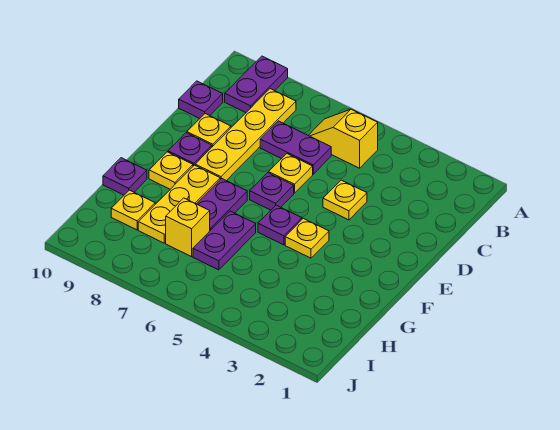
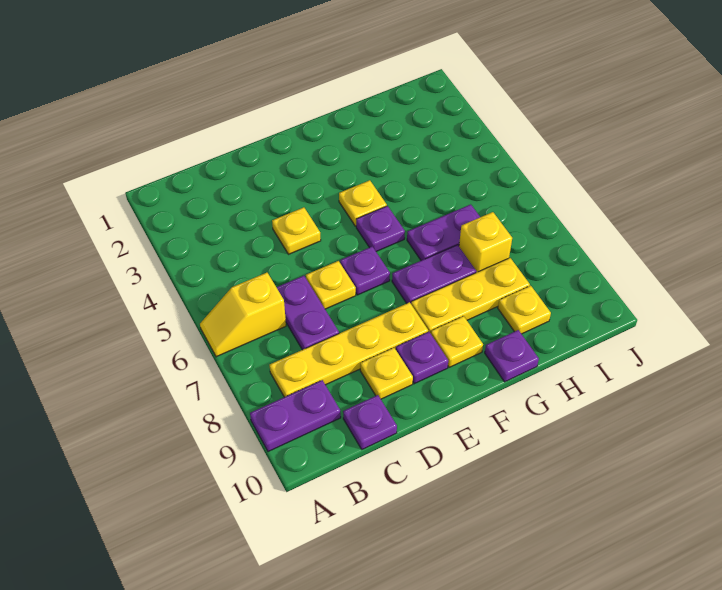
yellow slope B5:B6 level 1 top 5 -> yellow slope A6:B6 level 1 top B

